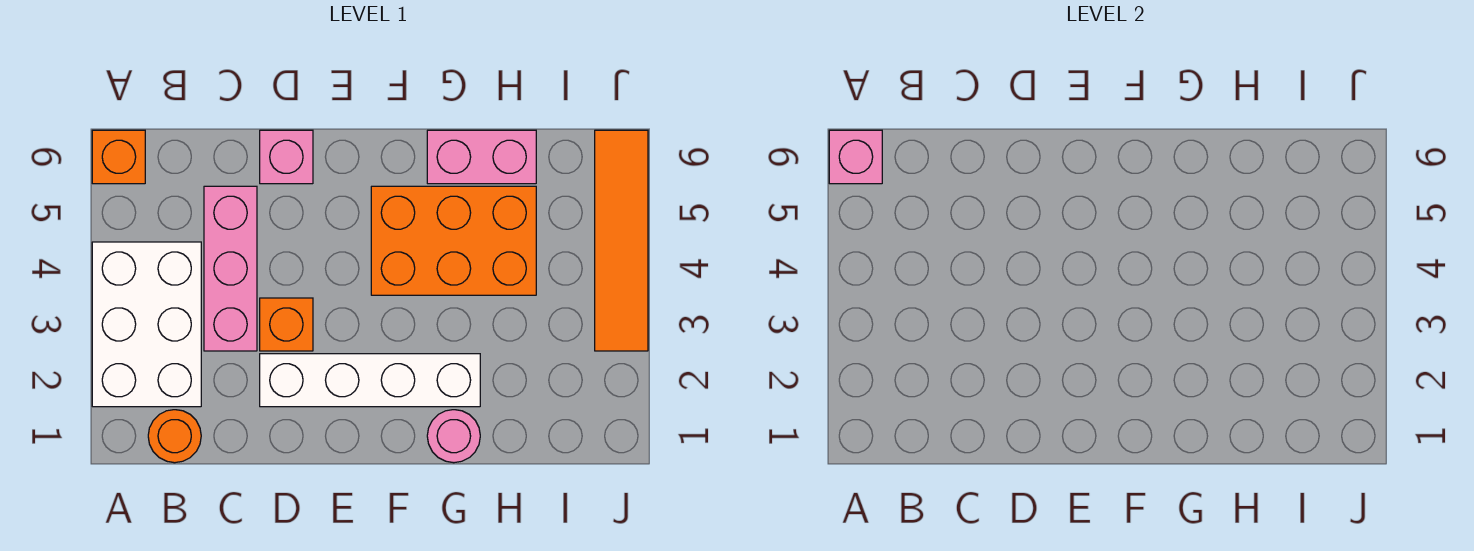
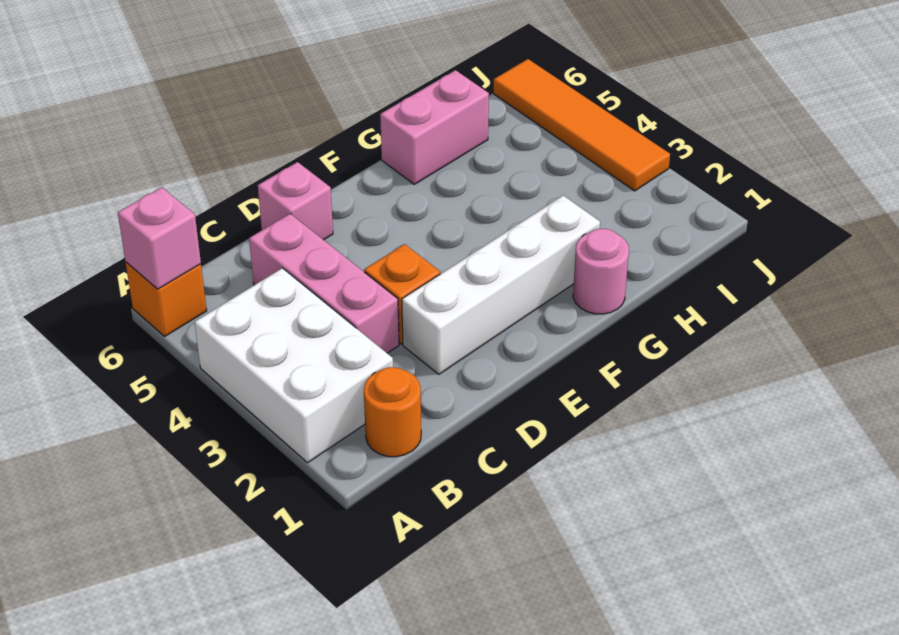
orange brick F4:H5 level 1 -> none

